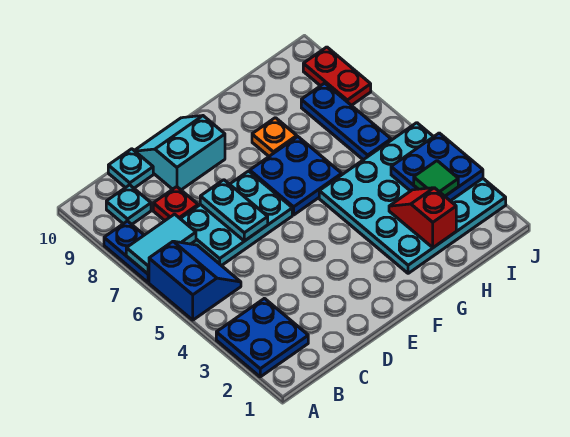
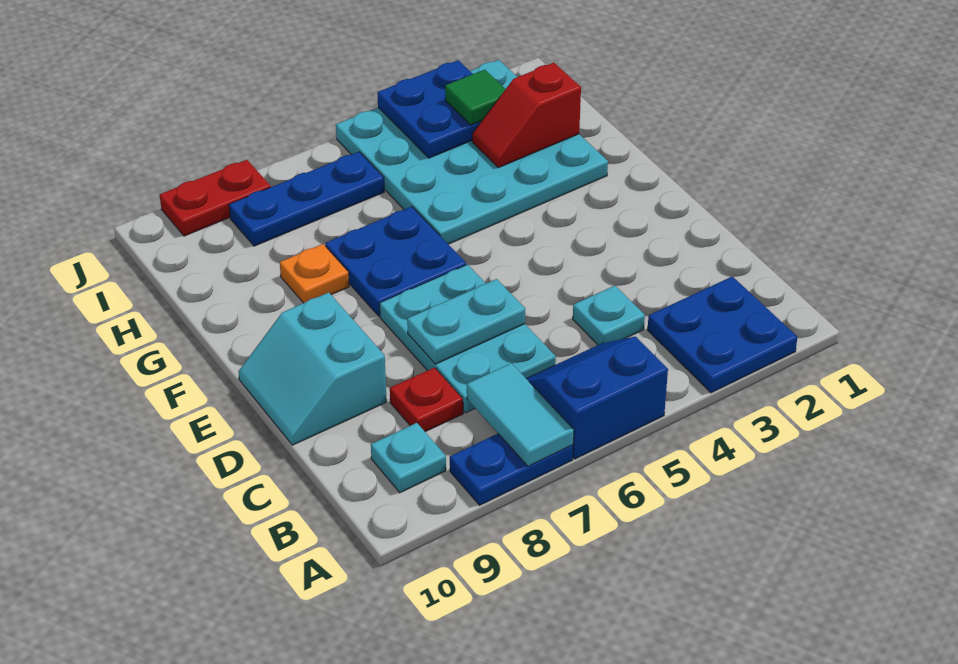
cyan plate C10 level 1 -> cyan plate C4 level 1

